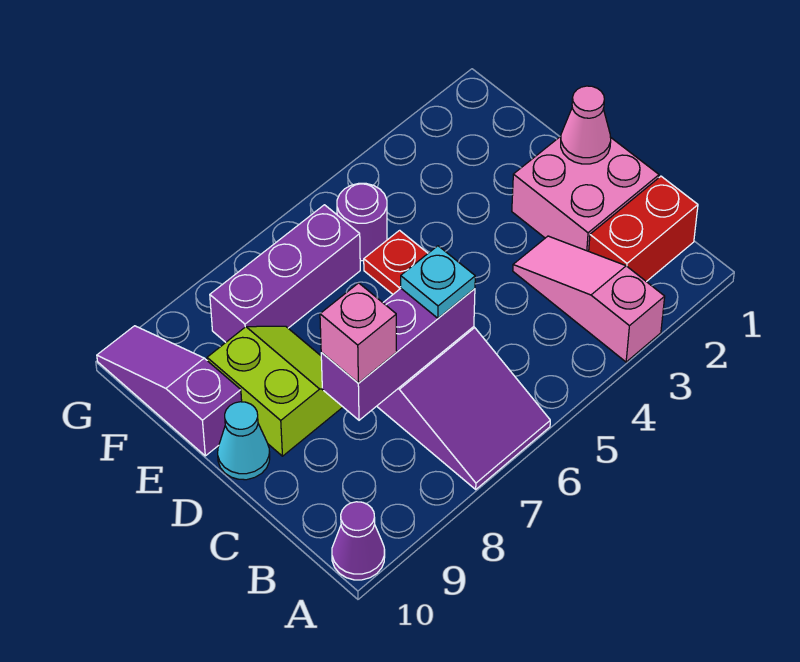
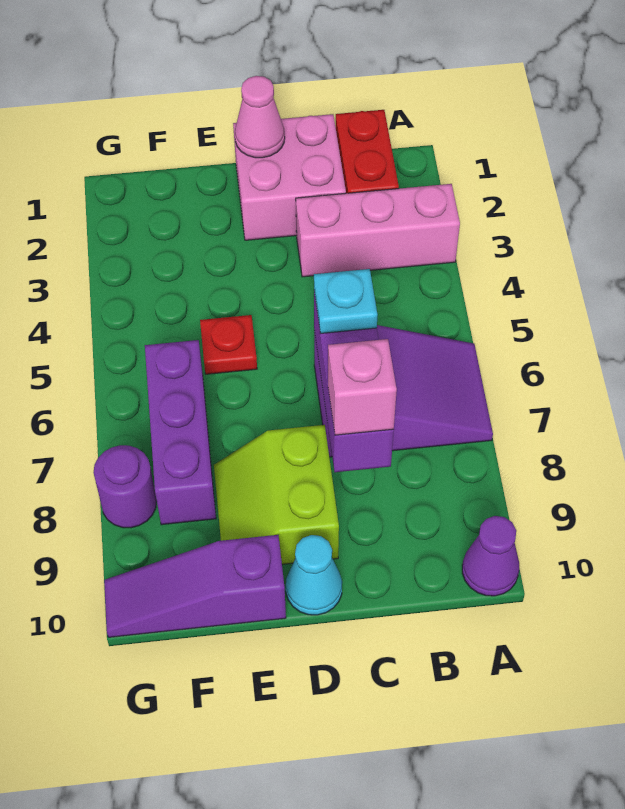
pink slope A3:C3 level 1 top A -> pink brick A3:C3 level 1
lime slope D8:E9 level 1 top 9 -> lime slope D8:E9 level 1 top D
purple round brick F5 level 1 -> purple round brick G8 level 1

